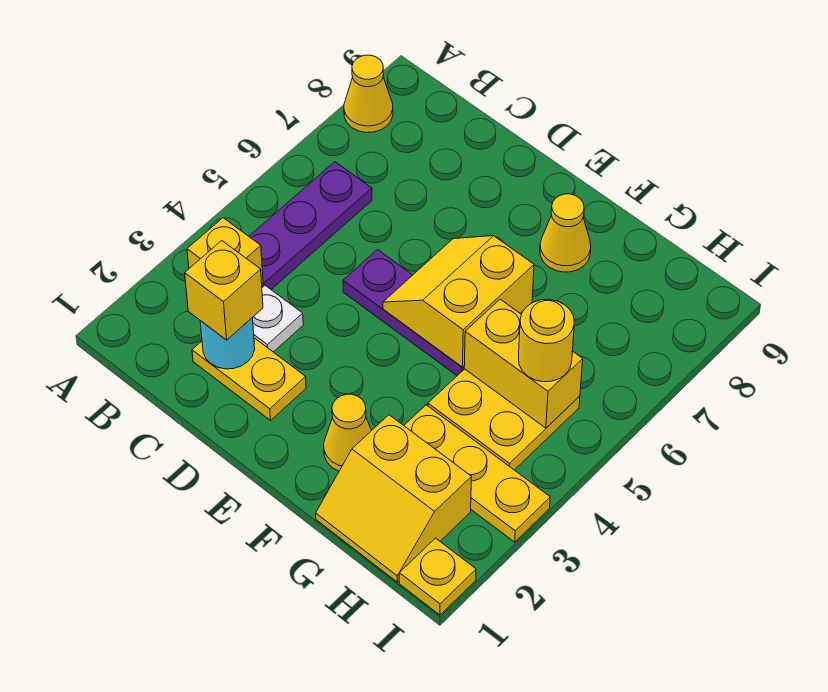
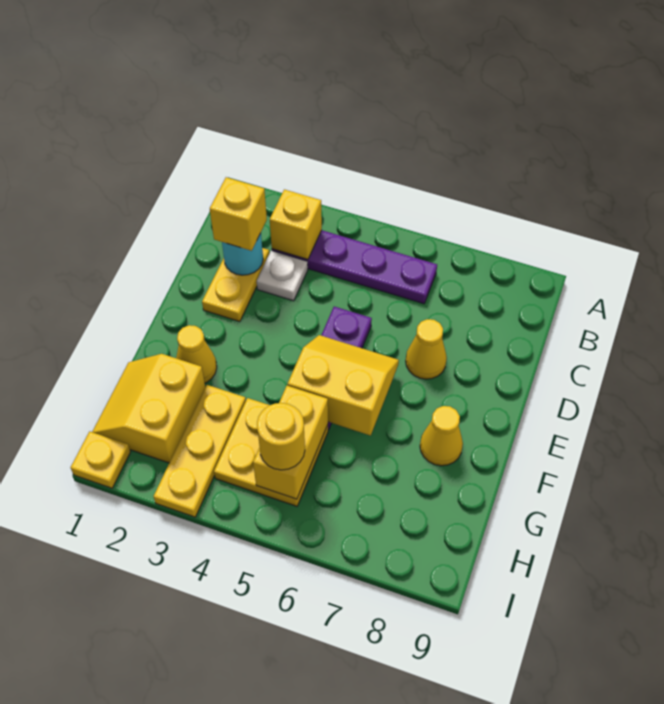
yellow cone A8 level 1 -> yellow cone D7 level 1

